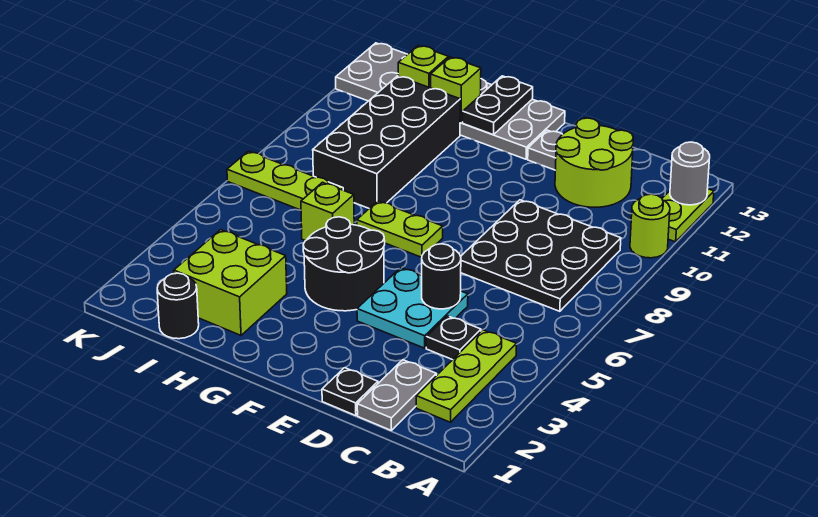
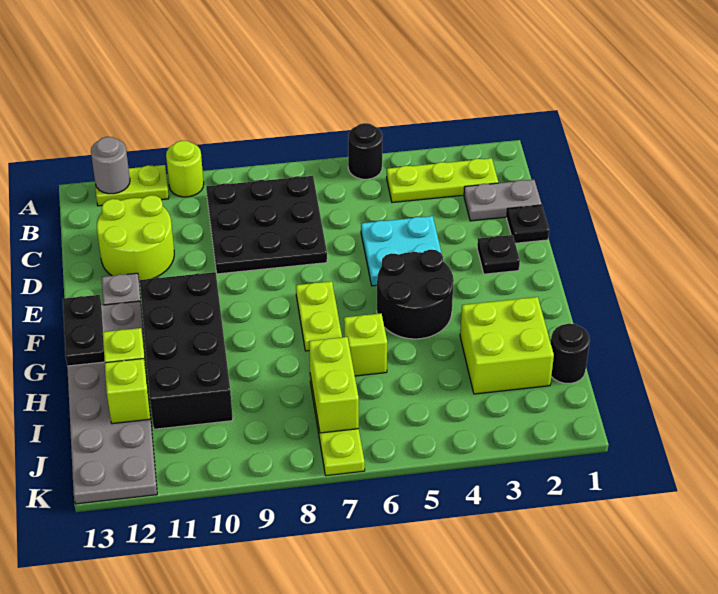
black plate C4 level 1 -> black plate E2 level 1
black round brick D5 level 2 -> black round brick A5 level 1
black plate G12:G13 level 2 -> black plate F13:G13 level 2
black brick H8:I11 level 1 -> black brick F10:I11 level 1
none -> lime brick I7:J7 level 2

